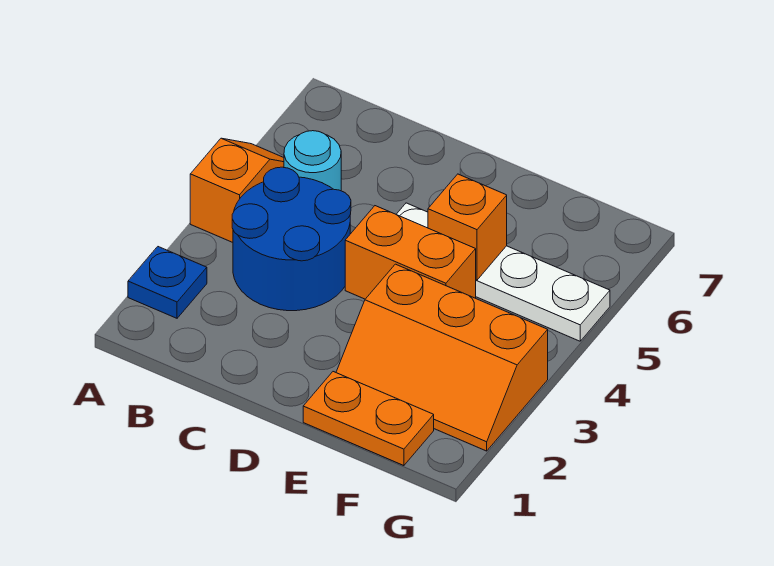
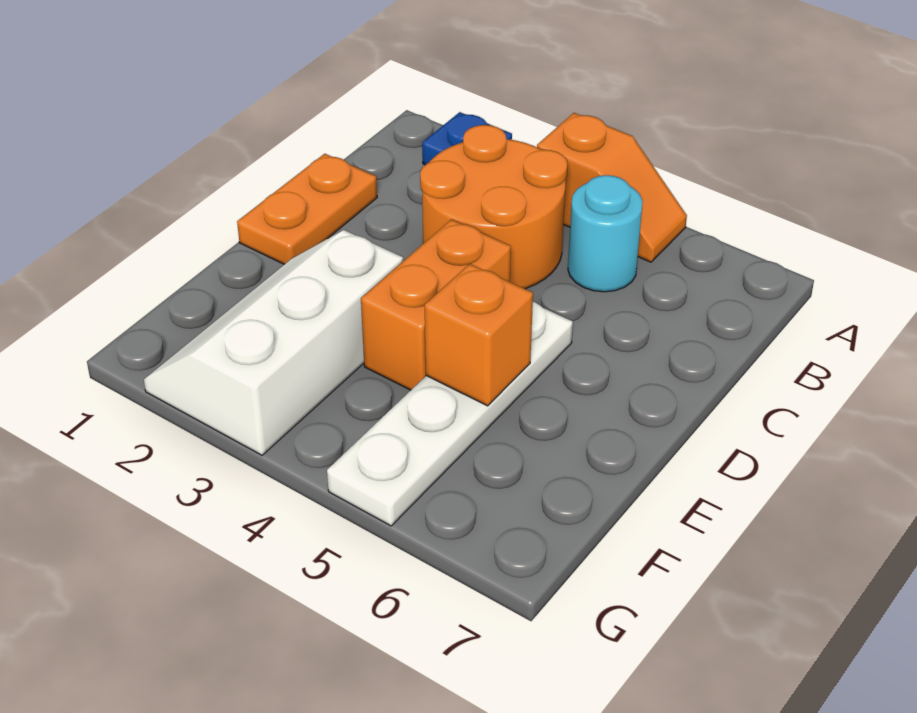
blue round brick B3:C4 level 1 -> orange round brick B3:C4 level 1
orange plate E1:F1 level 1 -> orange plate C1:D1 level 1
orange slope E2:G3 level 1 top 3 -> white slope E2:G3 level 1 top 3

